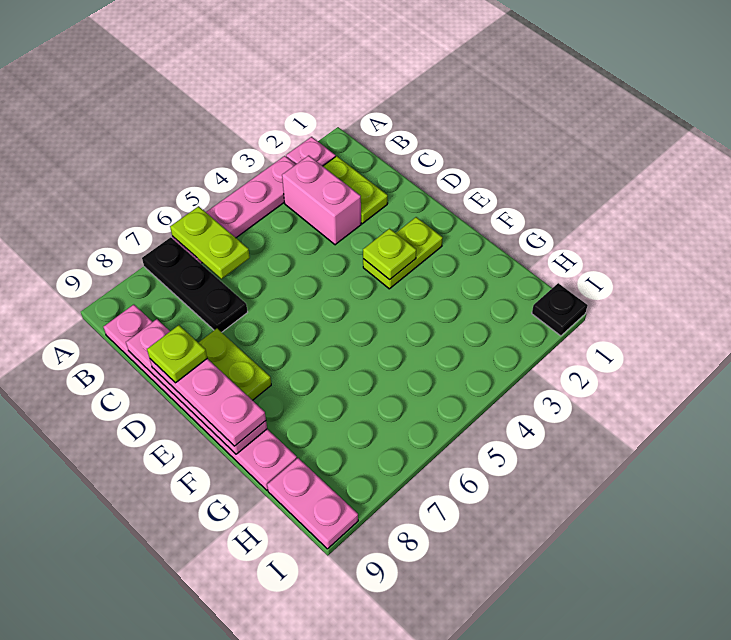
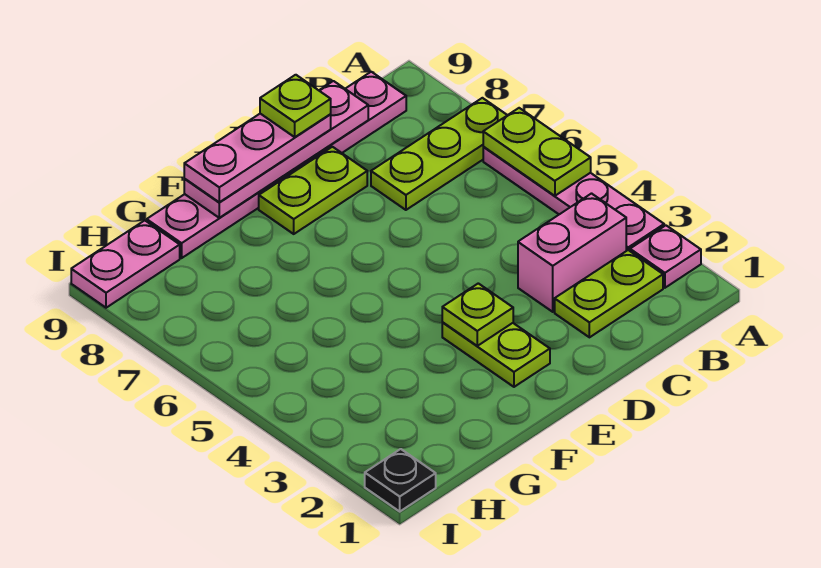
lime plate A6:B6 level 2 -> lime plate A5:A6 level 2
black plate A7:C7 level 1 -> lime plate A7:C7 level 1

